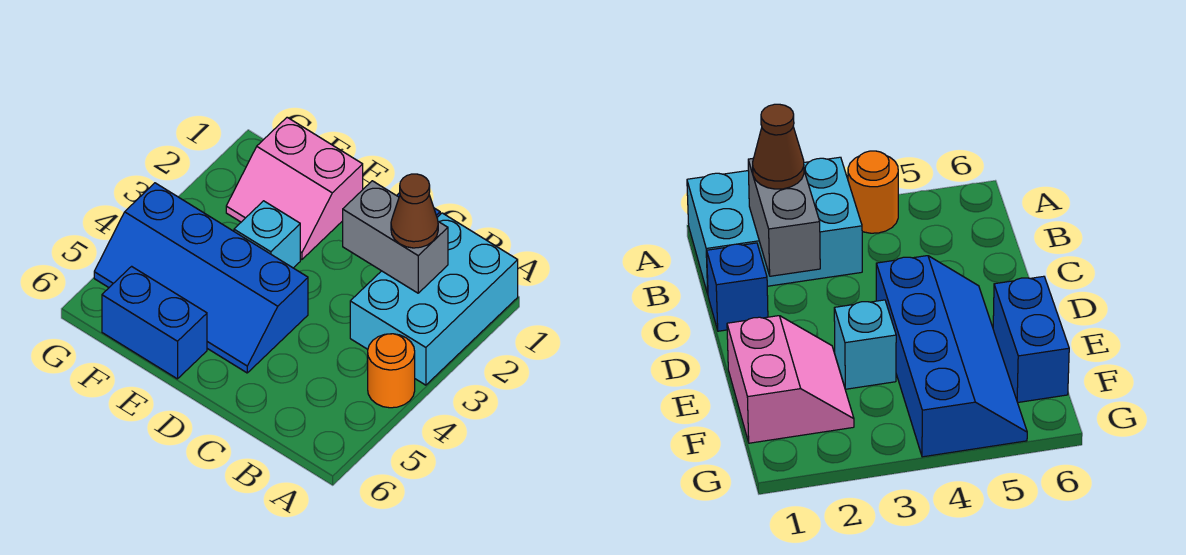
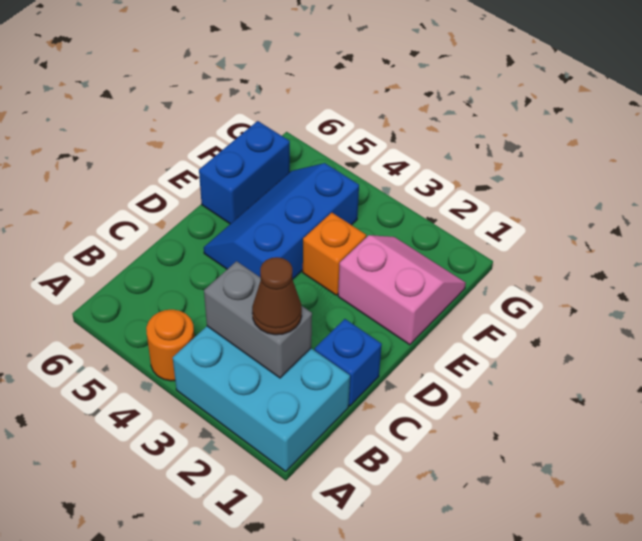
grey brick B2:C2 level 2 -> grey brick B2:B3 level 2
blue slope D4:G5 level 1 top 4 -> blue slope D4:F5 level 1 top 4
pink slope E1:F2 level 1 top 1 -> pink slope E1:F2 level 1 top E
cyan brick E3 level 1 -> orange brick E3 level 1

